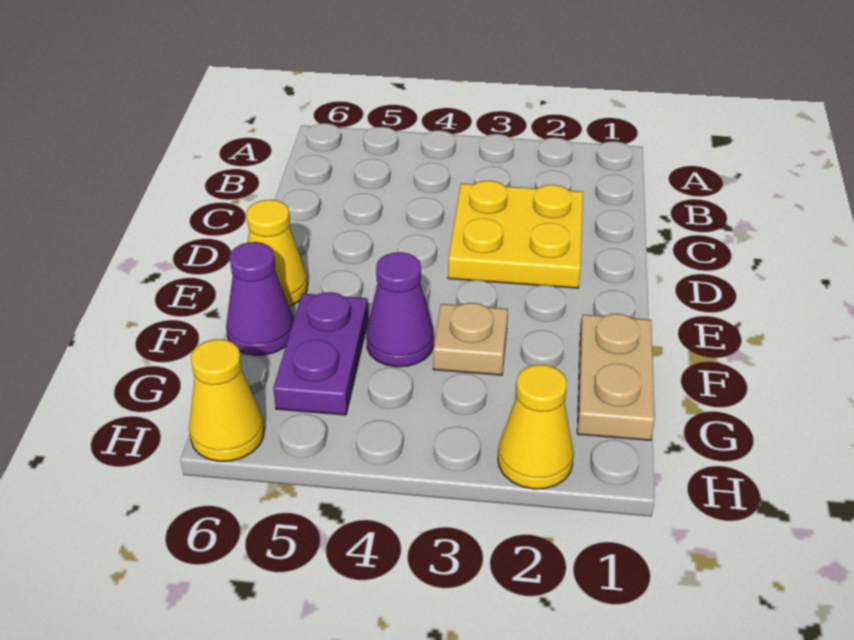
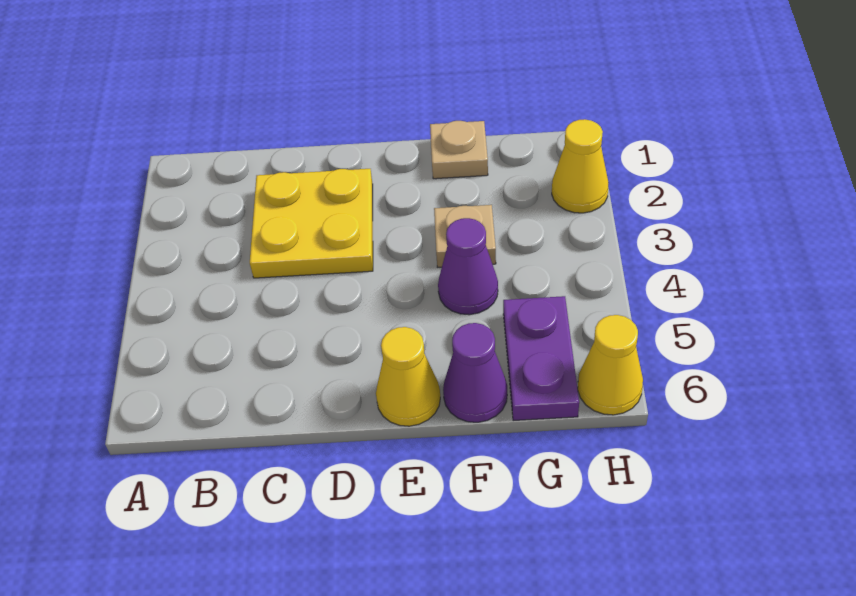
tan plate F1:G1 level 1 -> tan plate F1 level 1
purple plate F5:G5 level 1 -> purple plate G5:G6 level 1

